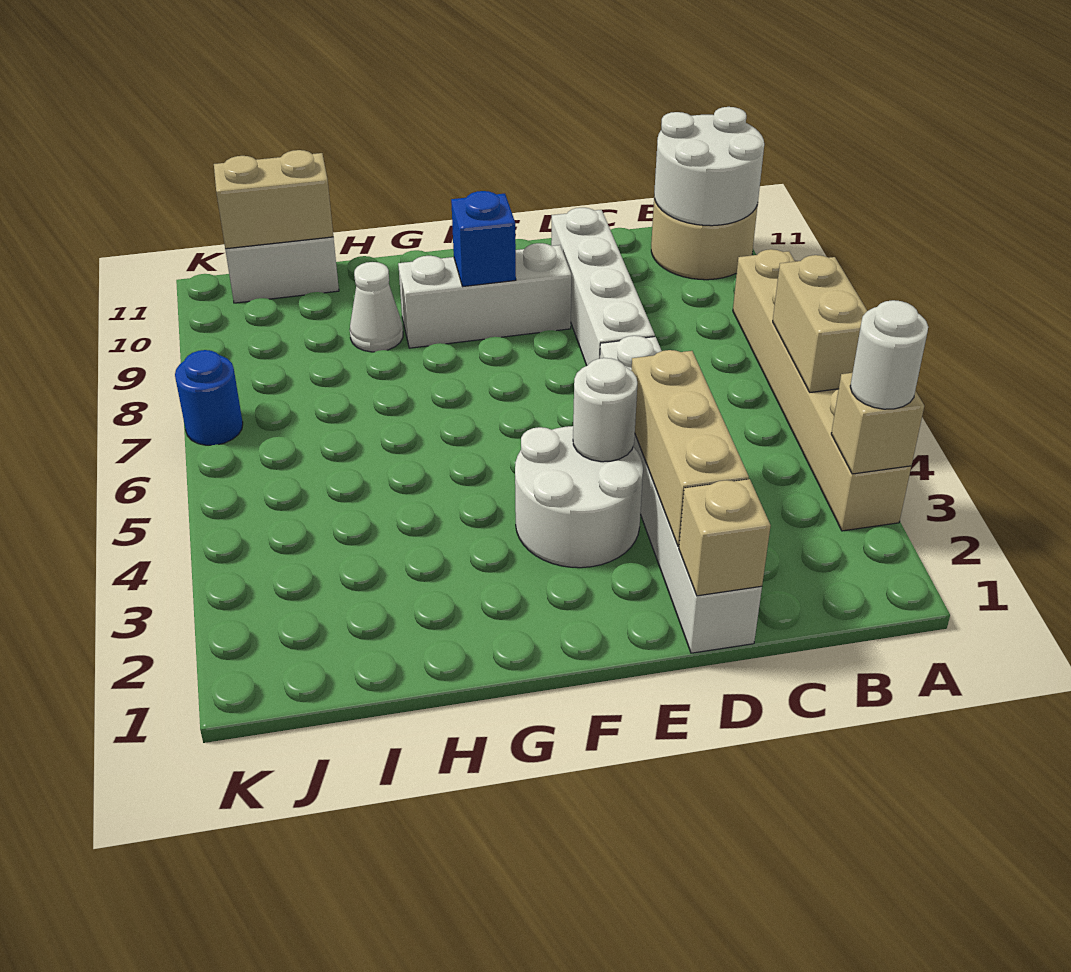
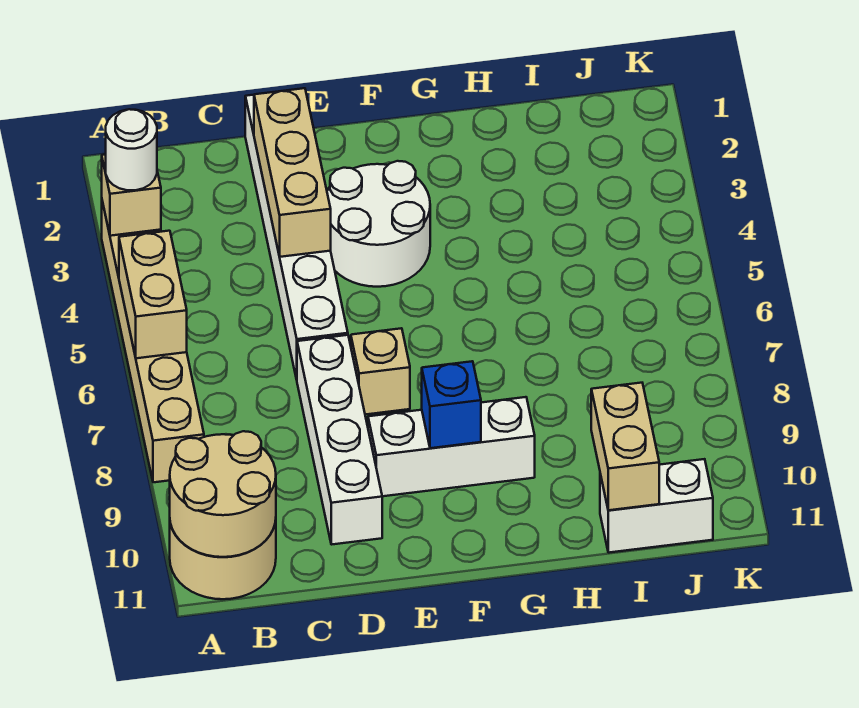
white round brick A10:B11 level 2 -> tan round brick A10:B11 level 2
tan brick D1 level 2 -> tan brick E7 level 1
white round brick E4 level 2 -> none
white cone H9 level 1 -> none
tan brick I11:J11 level 2 -> tan brick I10:I11 level 2
blue round brick K7 level 1 -> none

